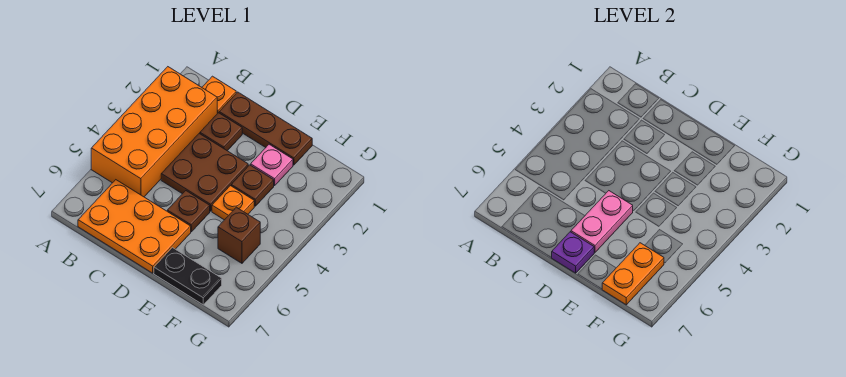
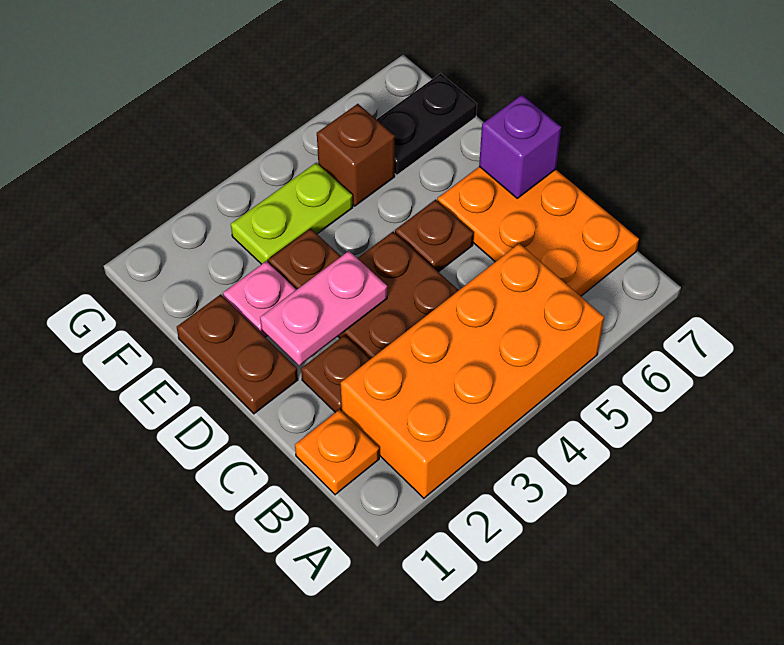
brown plate C1:E1 level 1 -> brown plate D1:E1 level 1
pink plate D5:D6 level 2 -> pink plate D2:D3 level 2
purple plate D7 level 2 -> purple brick D7 level 2
orange plate E4 level 1 -> none
black plate E7:F7 level 1 -> black plate F6:F7 level 1
none -> lime plate F3:F4 level 1
orange plate F6:F7 level 2 -> none

